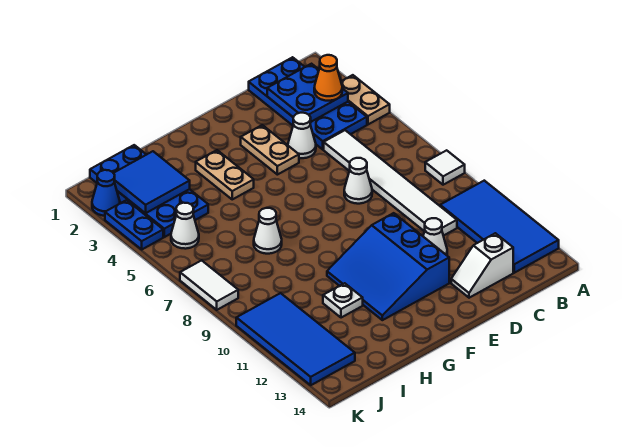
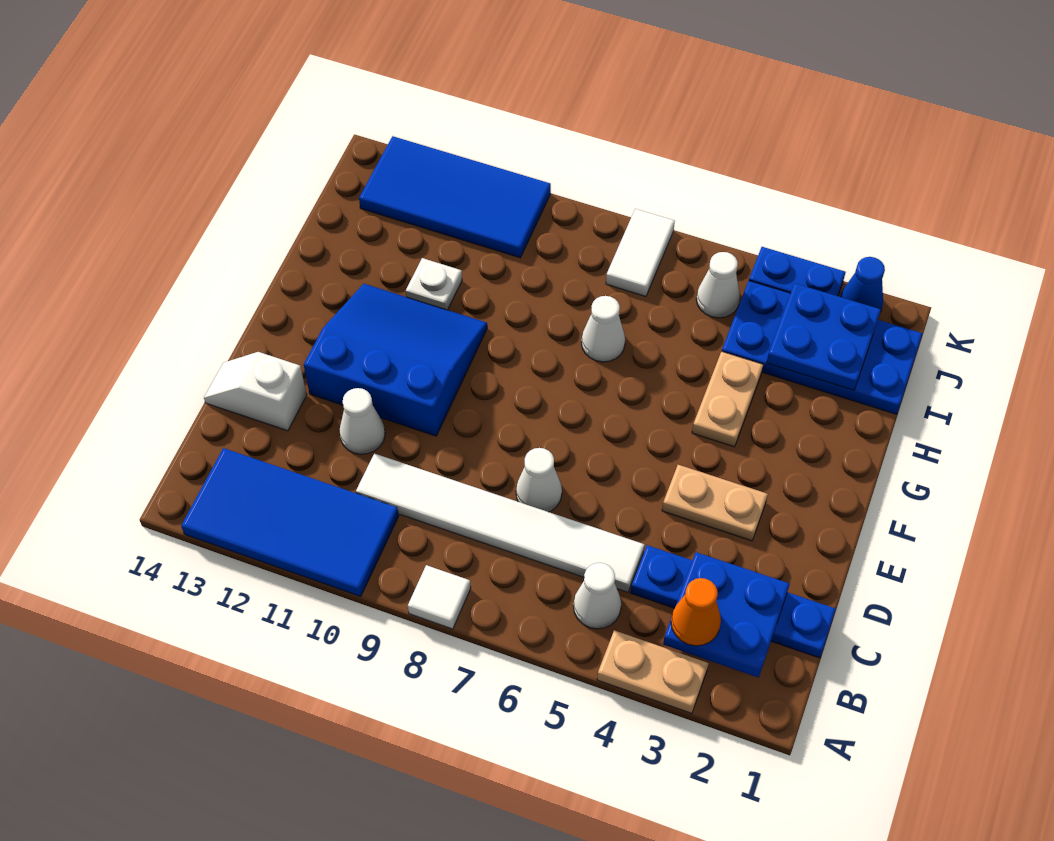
blue plate B1:C4 level 1 -> blue plate C1:C4 level 1
white slope C13:D13 level 1 top C -> white slope D13:D14 level 1 top 13
white cone D4 level 1 -> white cone B5 level 1
tan plate G3:G4 level 1 -> tan plate G4:H4 level 1
blue tile I2:J3 level 2 -> blue plate I2:J3 level 2
white tile K7:K8 level 1 -> white tile J7:K7 level 1

